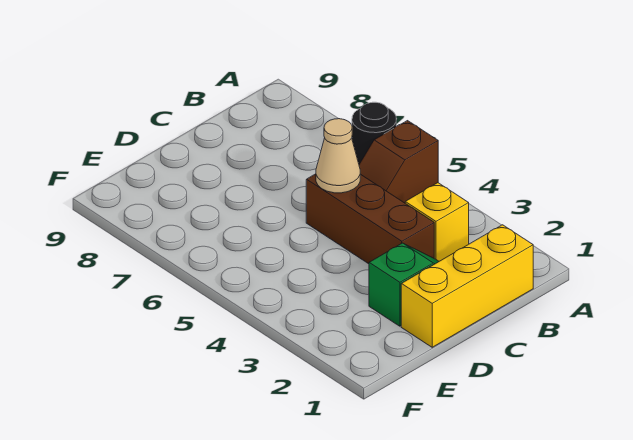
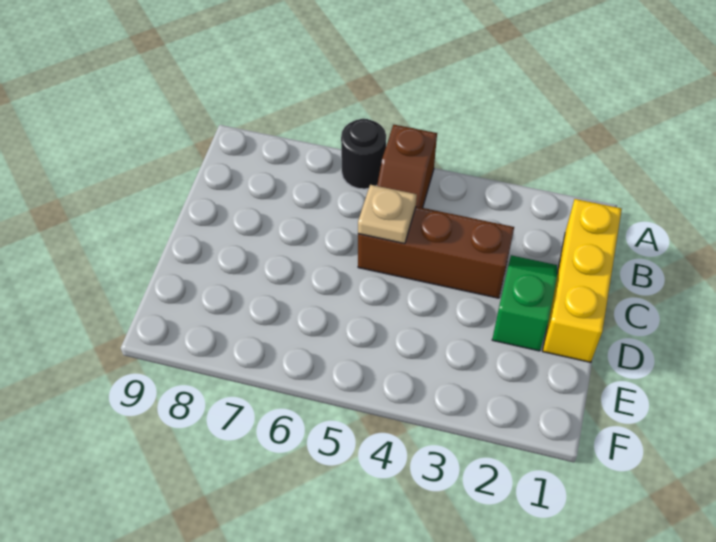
yellow brick B3 level 1 -> none
tan cone C5 level 2 -> tan plate C5 level 2

